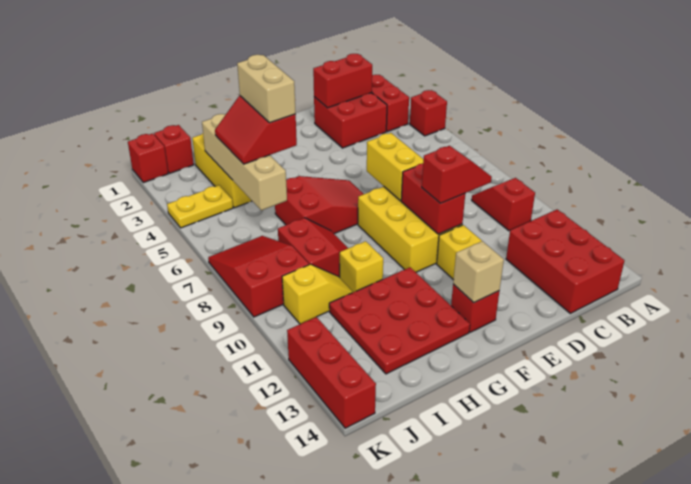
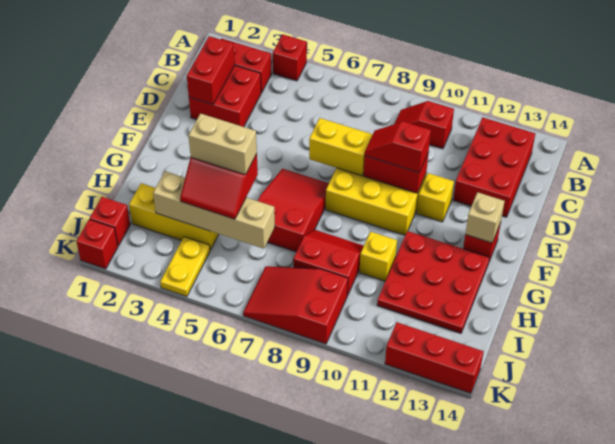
red brick B12:C14 level 1 -> red brick B12:D13 level 1
red slope D10:E10 level 3 top E -> red slope E9:E10 level 3 top 10
yellow slope I10:J10 level 1 top J -> none

